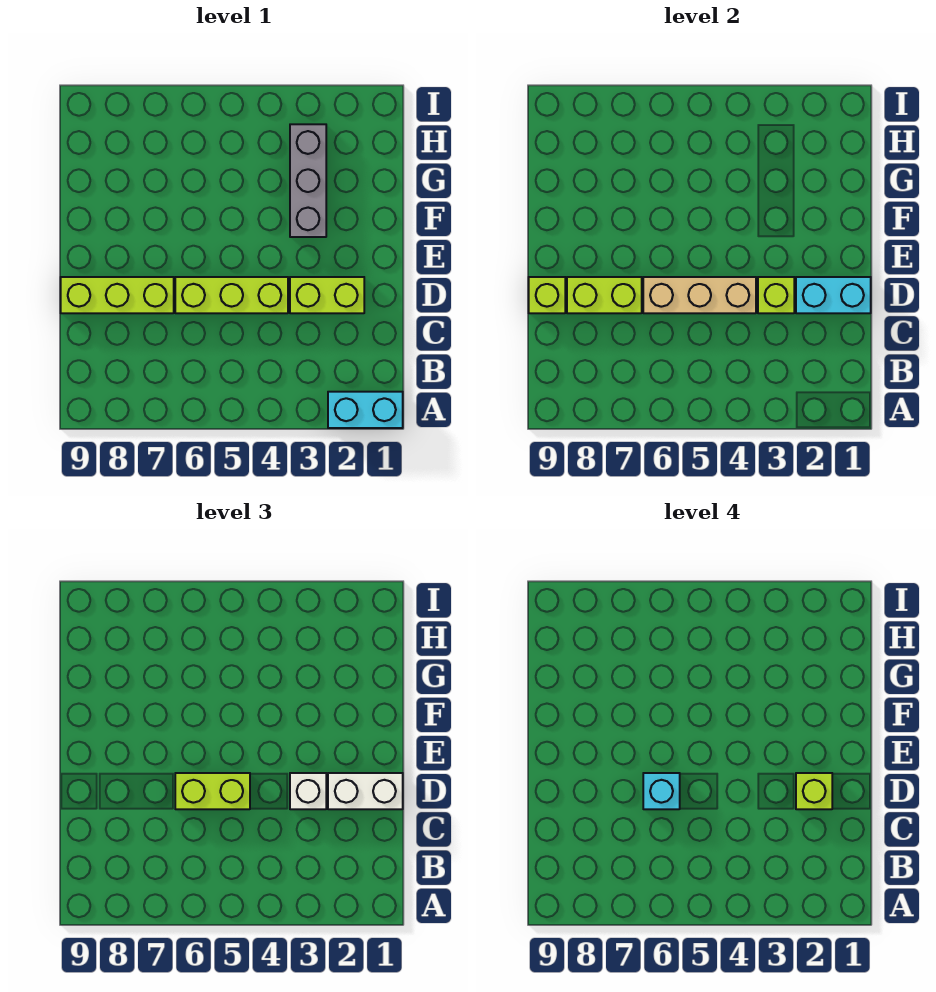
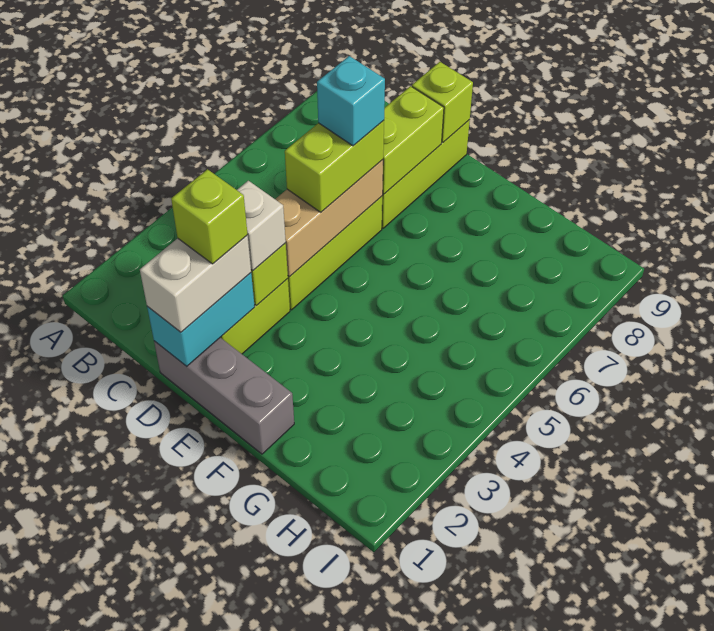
cyan brick A1:A2 level 1 -> none
grey brick F3:H3 level 1 -> grey brick D1:F1 level 1

